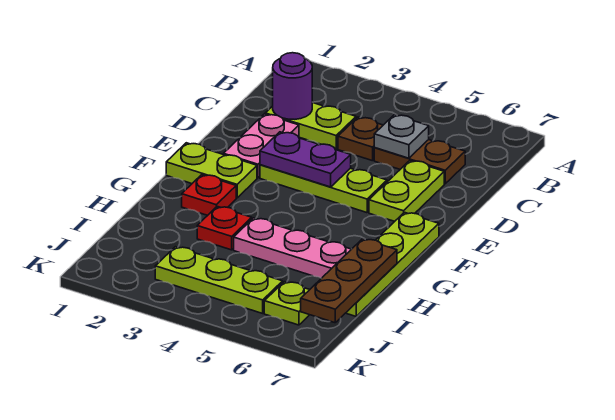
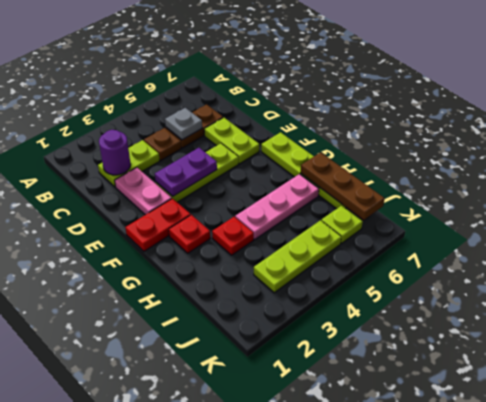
lime plate F1:F2 level 1 -> red plate F1:F2 level 1

